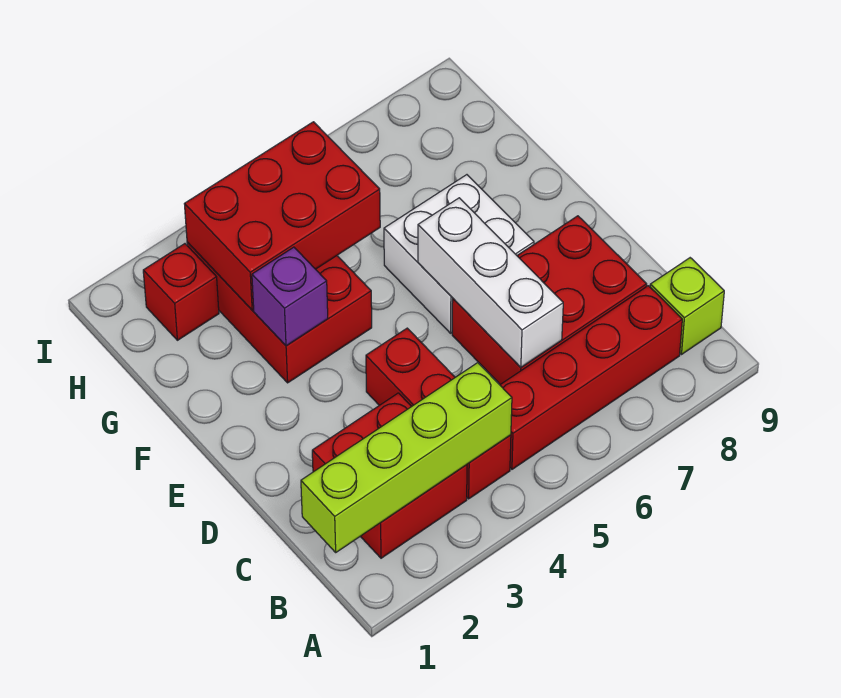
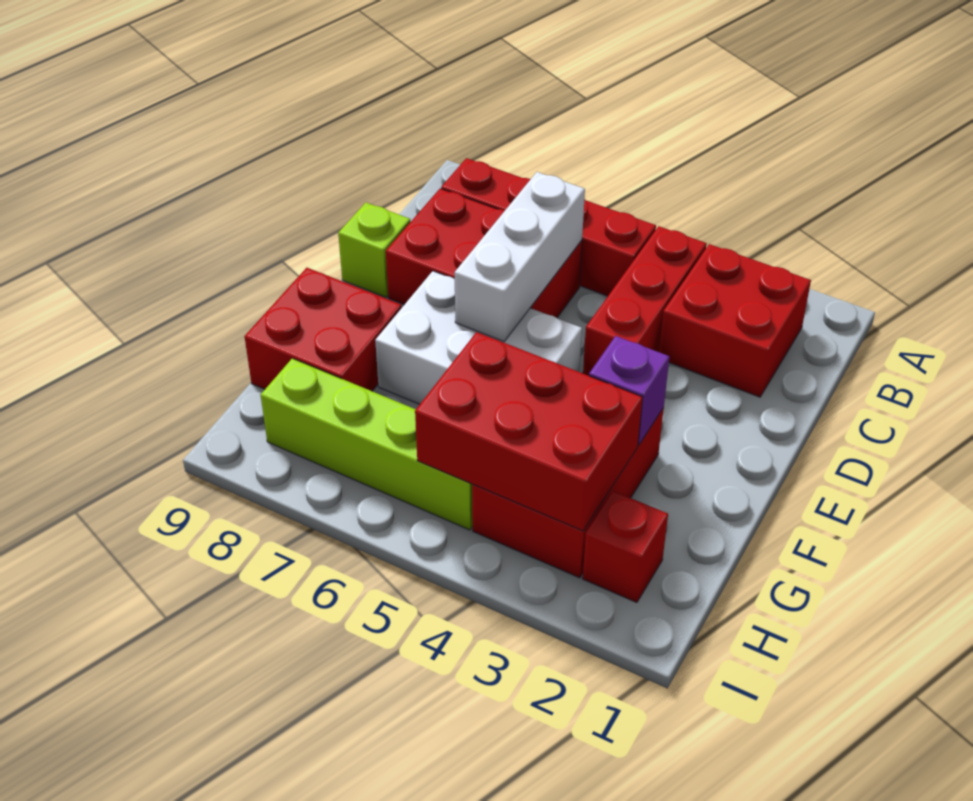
lime brick B1:B4 level 2 -> lime brick H5:H8 level 1
lime brick B9 level 1 -> lime brick D9 level 1
white brick E6:F7 level 1 -> white brick E5:F7 level 1
none -> red brick F8:G9 level 1

